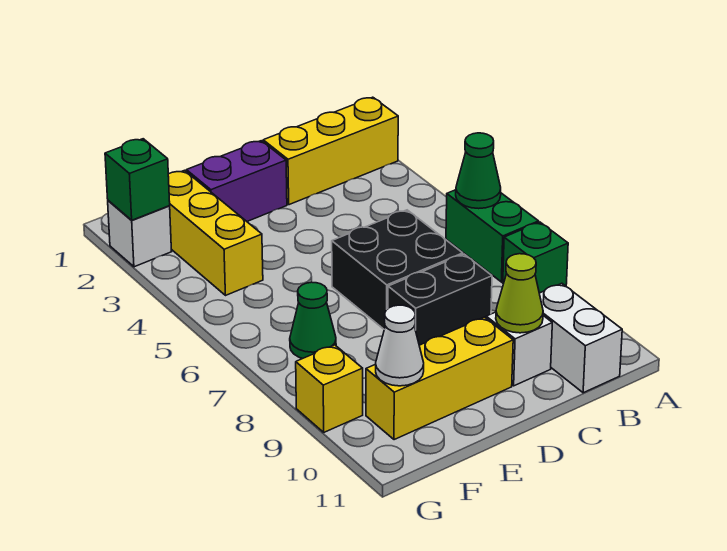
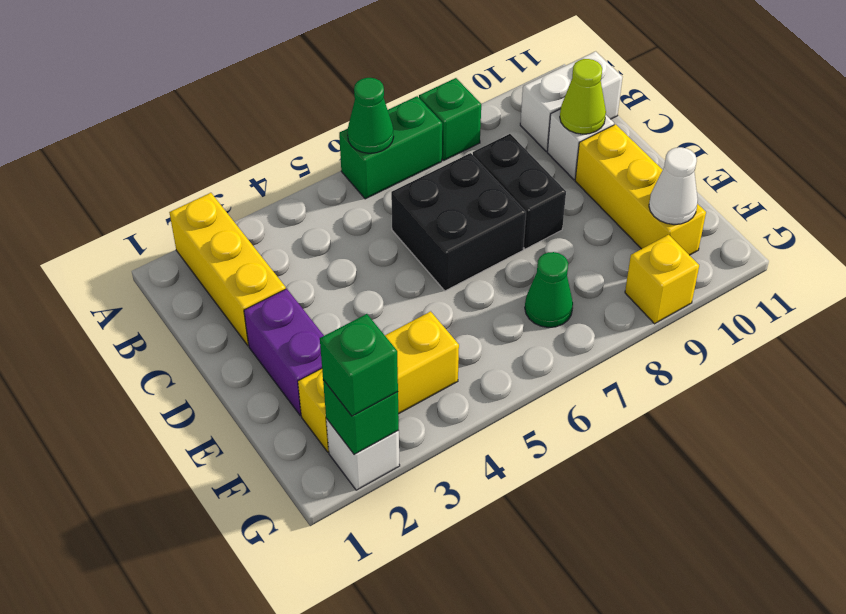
none -> green brick G2 level 3

